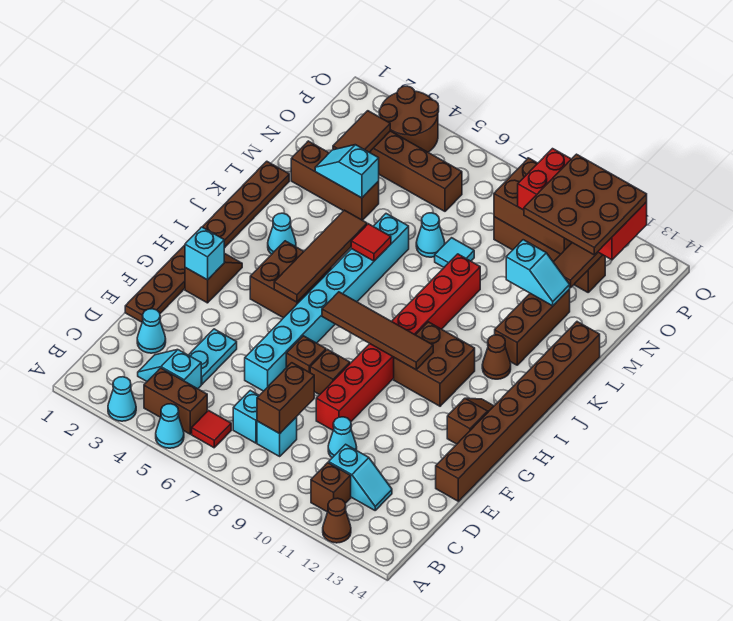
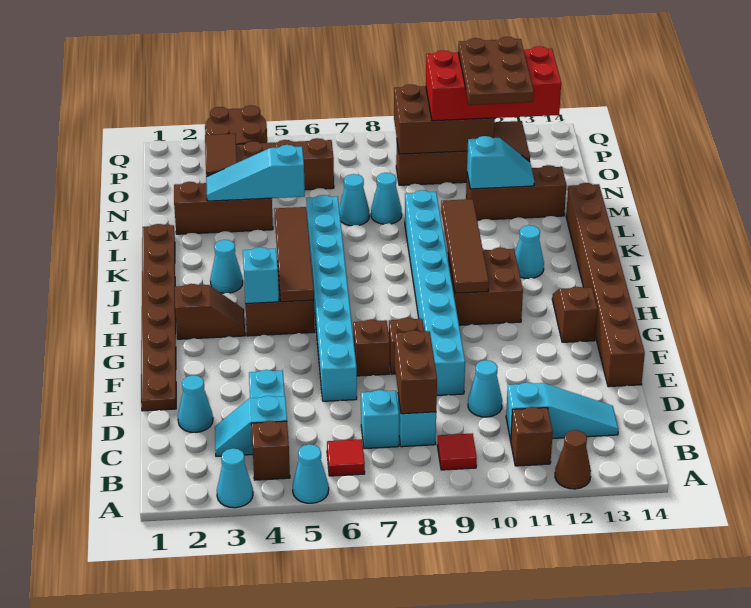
brown brick B4:B5 level 1 -> brown brick B4 level 1
cyan slope C11:C12 level 1 top 11 -> cyan slope C11:C13 level 1 top 11
red brick E9:L9 level 1 -> cyan brick E9:L9 level 1
brown slope G2:H2 level 1 top G -> brown slope H2:H3 level 1 top 2
cyan brick G2 level 2 -> cyan brick H4 level 2
brown tile H7:H10 level 2 -> brown tile H10:K10 level 2
brown cone J12 level 1 -> cyan cone J12 level 1
red tile K6 level 2 -> red tile B9 level 1
brown brick K12:M12 level 1 -> brown brick M11:M13 level 1
cyan slope M3:M4 level 2 top 4 -> cyan slope M3:M5 level 2 top 5
cyan tile M8 level 1 -> cyan cone M8 level 1
brown plate N11:P13 level 4 -> brown plate N11:P12 level 4

